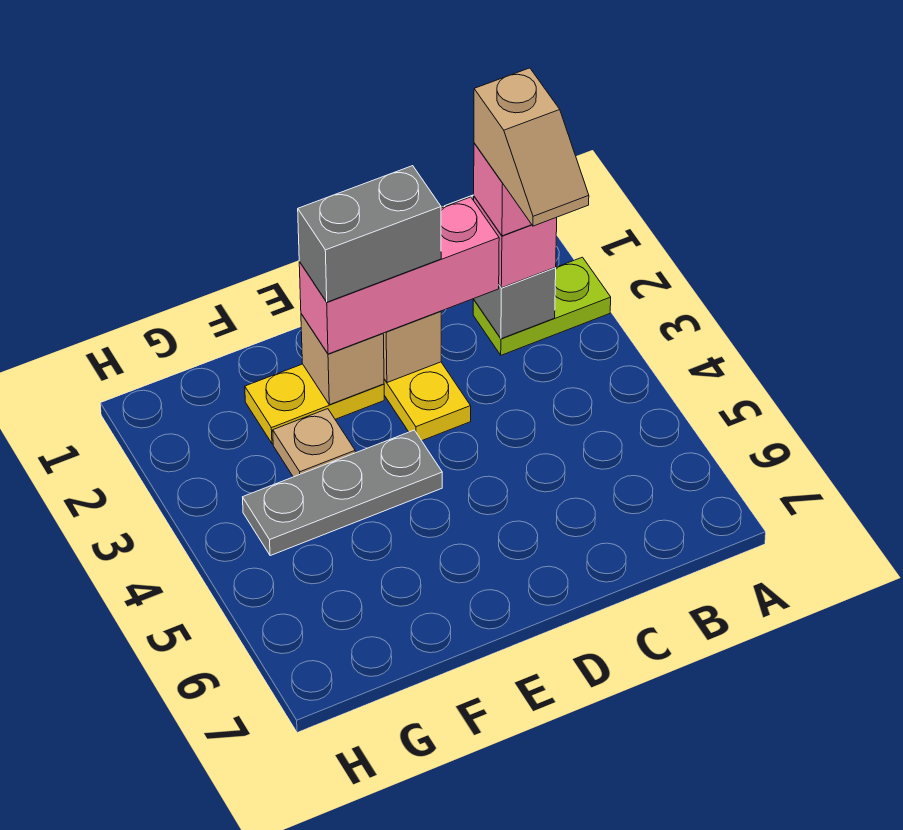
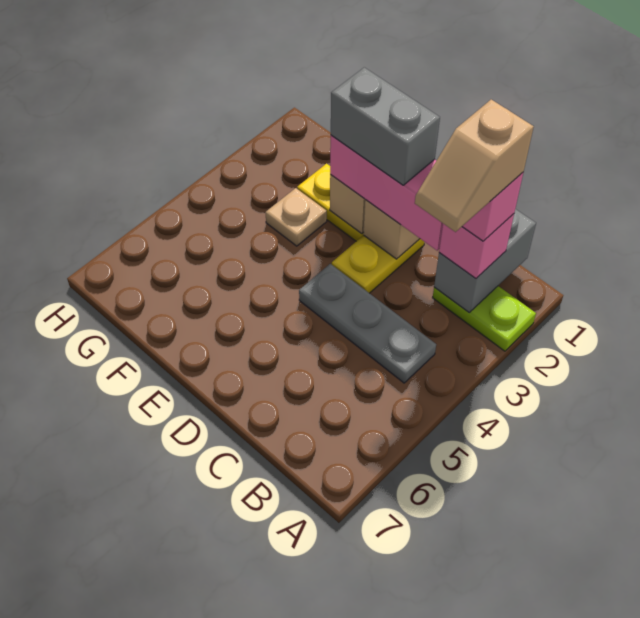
grey plate E4:G4 level 1 -> grey plate B4:D4 level 1

